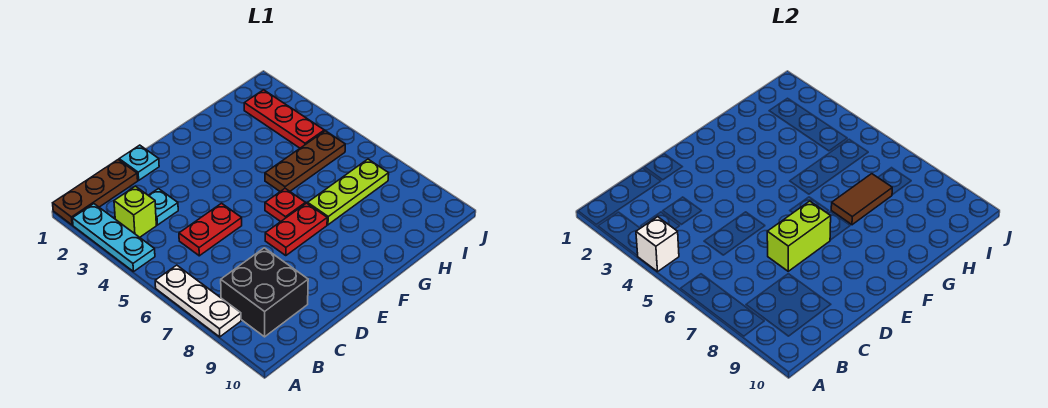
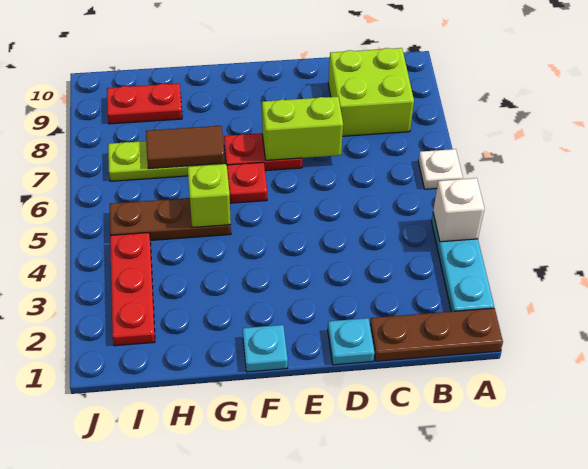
white plate A6:A8 level 1 -> white plate A6 level 1
lime brick B3 level 1 -> lime brick G5 level 2
black brick B8:C9 level 1 -> lime brick B8:C9 level 1
cyan plate C3 level 1 -> cyan plate F1 level 1
red plate C5:D5 level 1 -> red plate H9:I9 level 1

